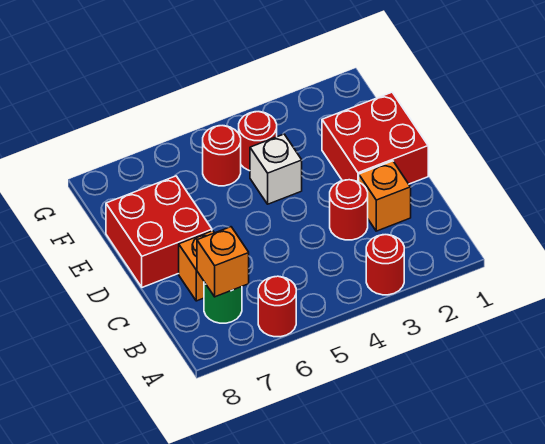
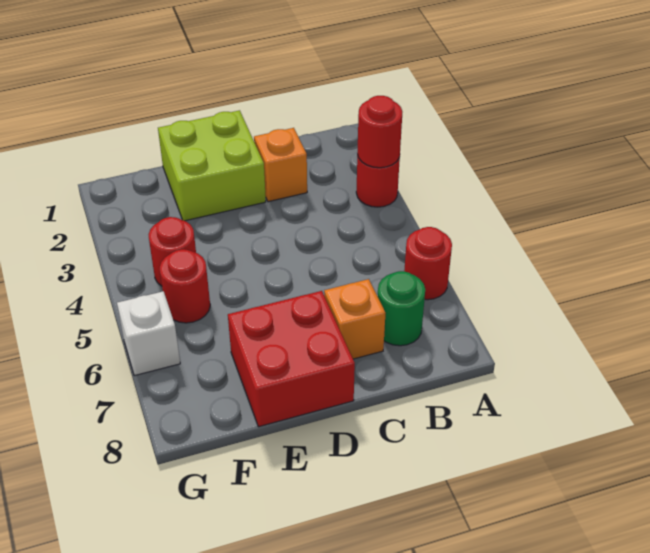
orange brick B7 level 2 -> none
red round brick C3 level 1 -> red round brick A3 level 2
red brick D1:E2 level 1 -> lime brick D1:E2 level 1
white brick E4 level 1 -> white brick G6 level 1

